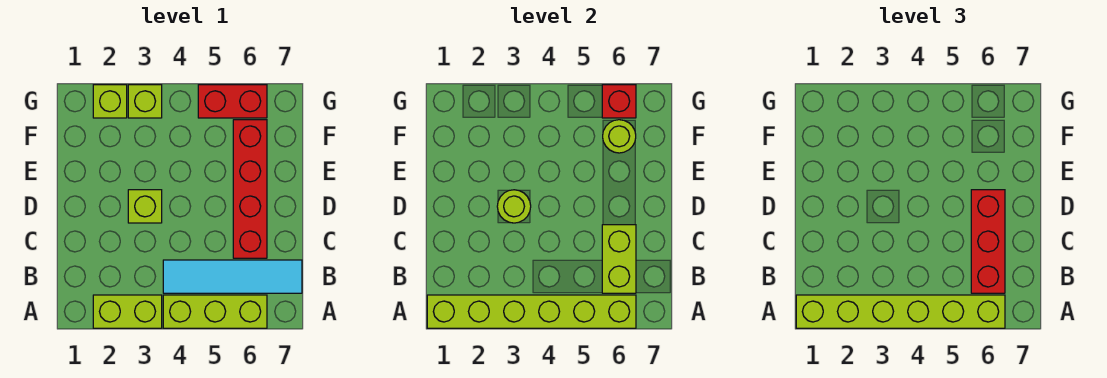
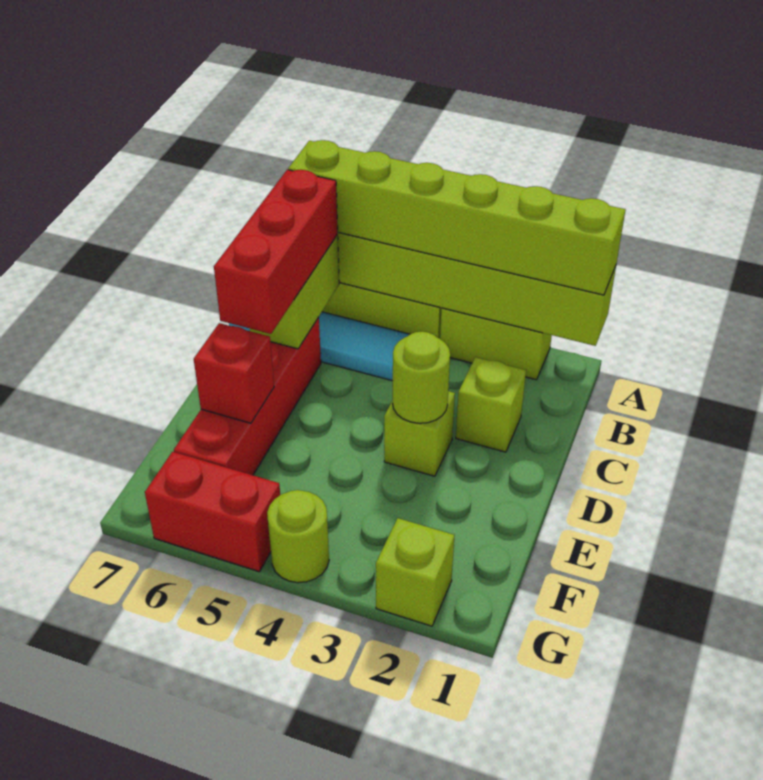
lime round brick F6 level 2 -> lime round brick G4 level 1
lime brick G3 level 1 -> lime brick C2 level 1
red brick G6 level 2 -> red brick E6 level 2

